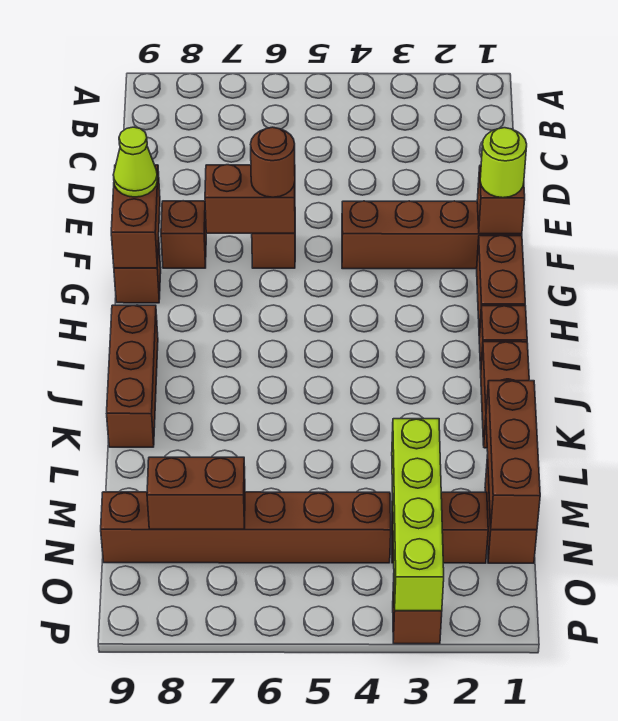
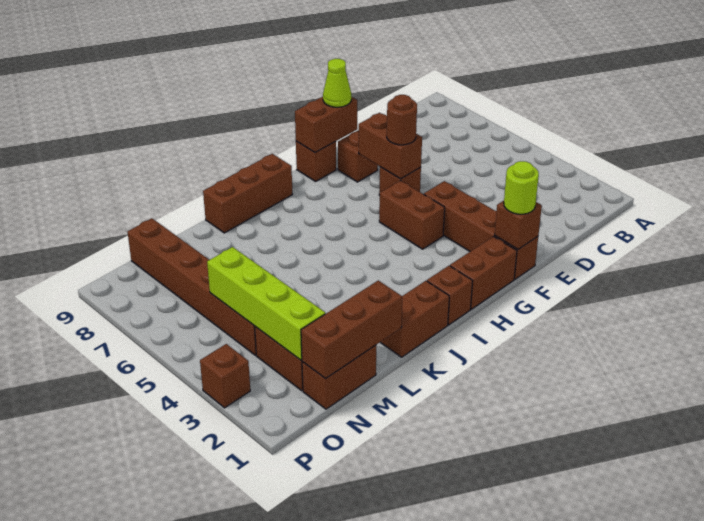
lime brick M3:P3 level 2 -> lime brick N2:N5 level 2
brown brick N7:N8 level 2 -> brown brick G4:G5 level 1

